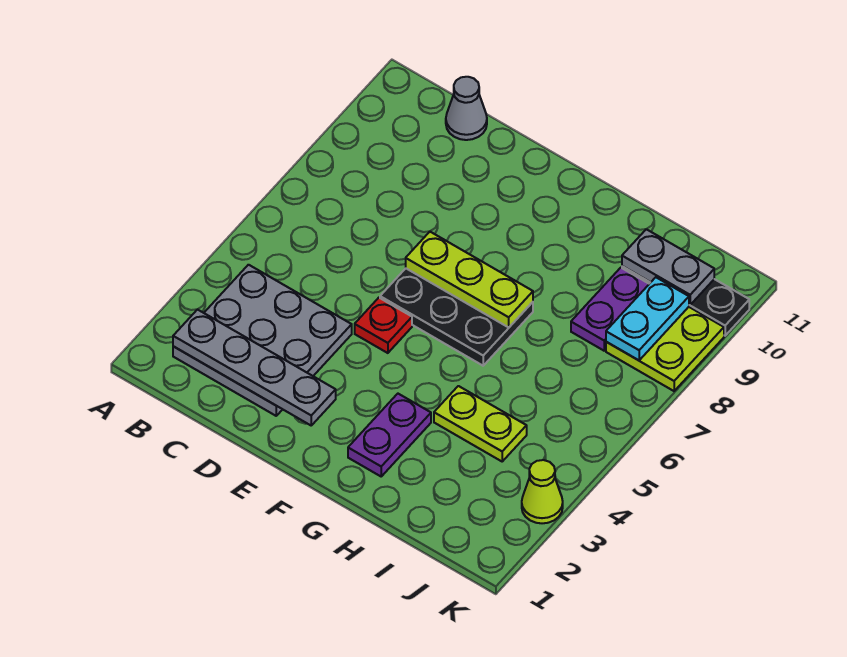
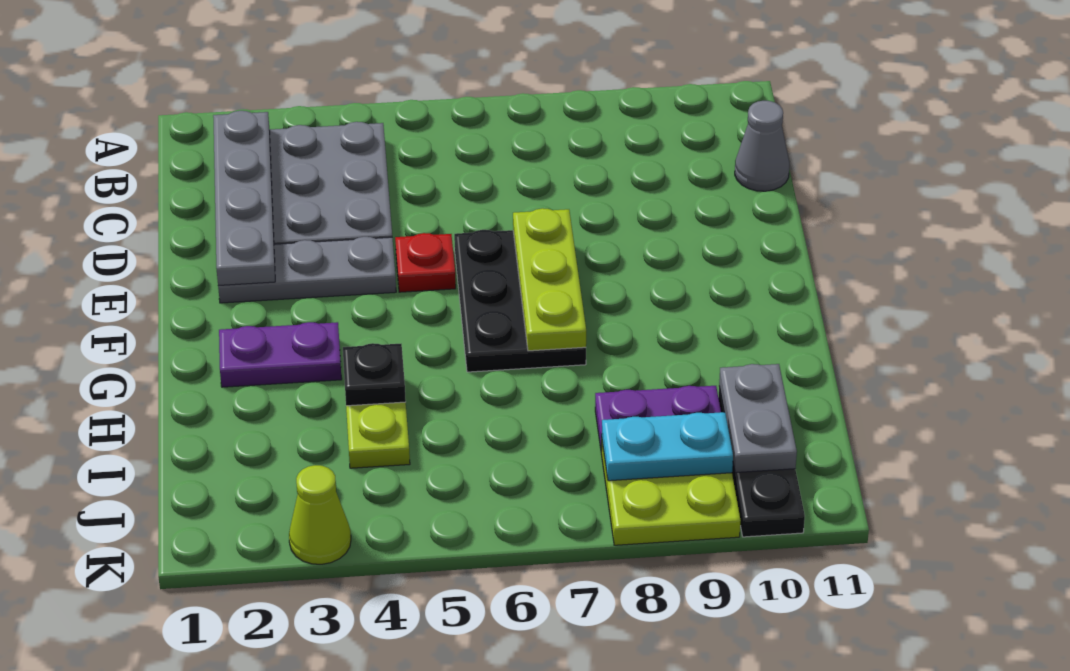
none -> grey plate E2:E4 level 1
none -> black plate H4 level 2

